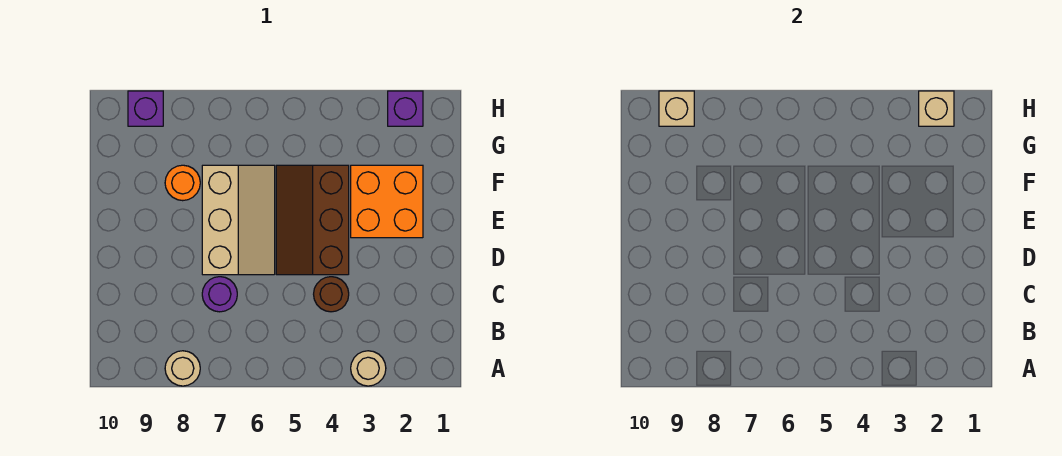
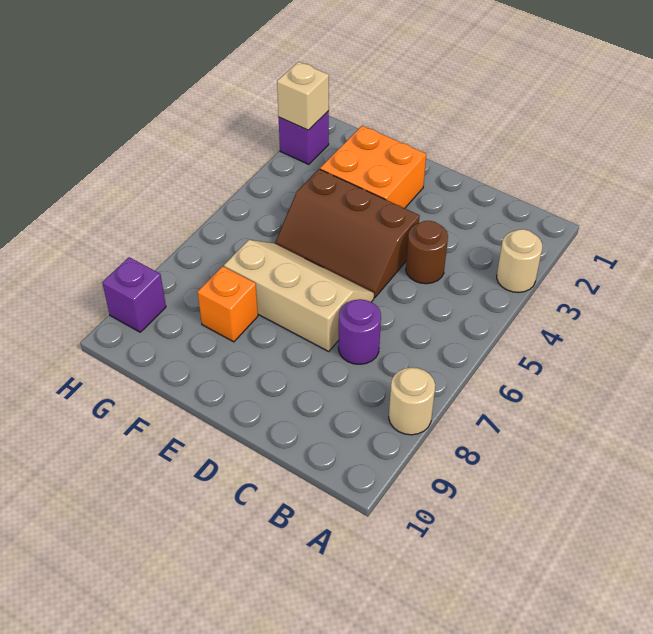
orange round brick F8 level 1 -> orange brick F8 level 1
tan brick H9 level 2 -> none

